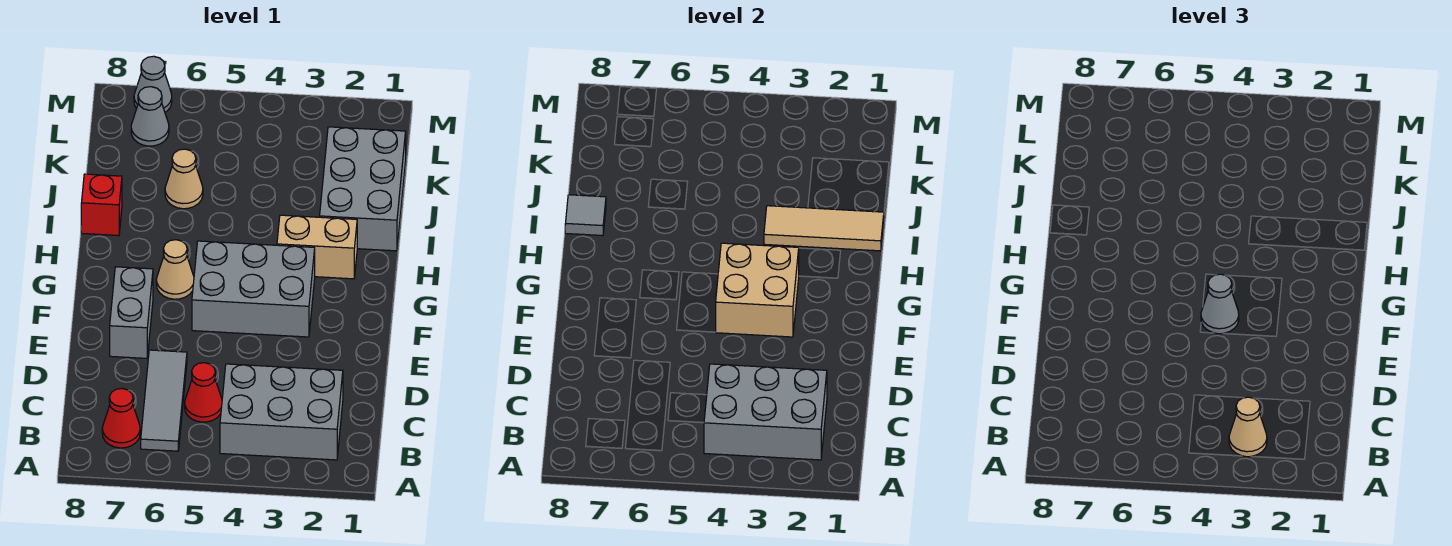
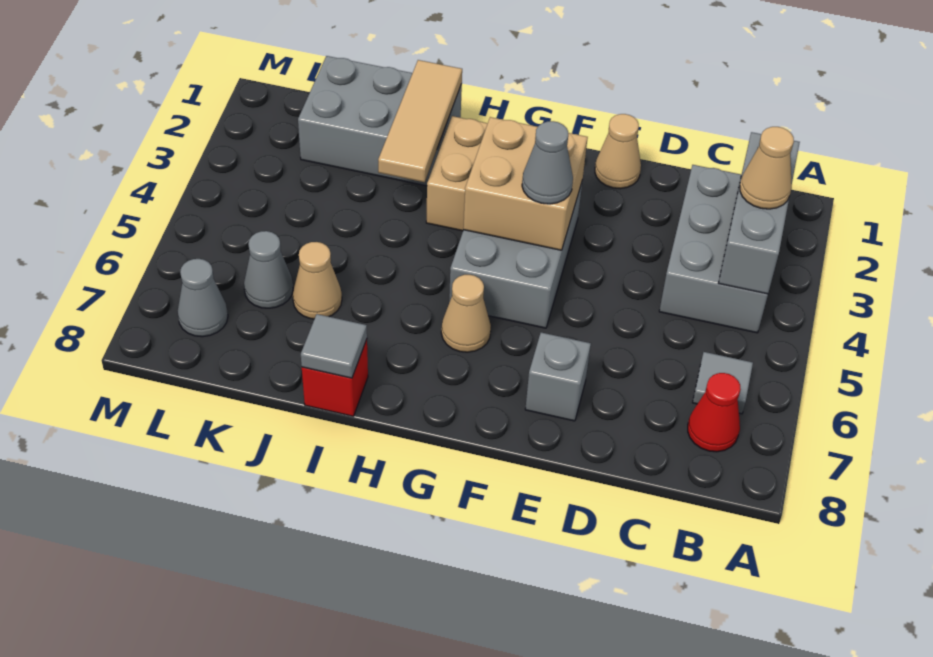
grey brick B2:C4 level 2 -> grey brick B2:B4 level 2
grey tile B6:D6 level 1 -> grey tile B6 level 1
red cone C5 level 1 -> none
none -> tan cone E1 level 1
grey brick E7:F7 level 1 -> grey brick E7 level 1
grey cone M7 level 1 -> grey cone K6 level 1

